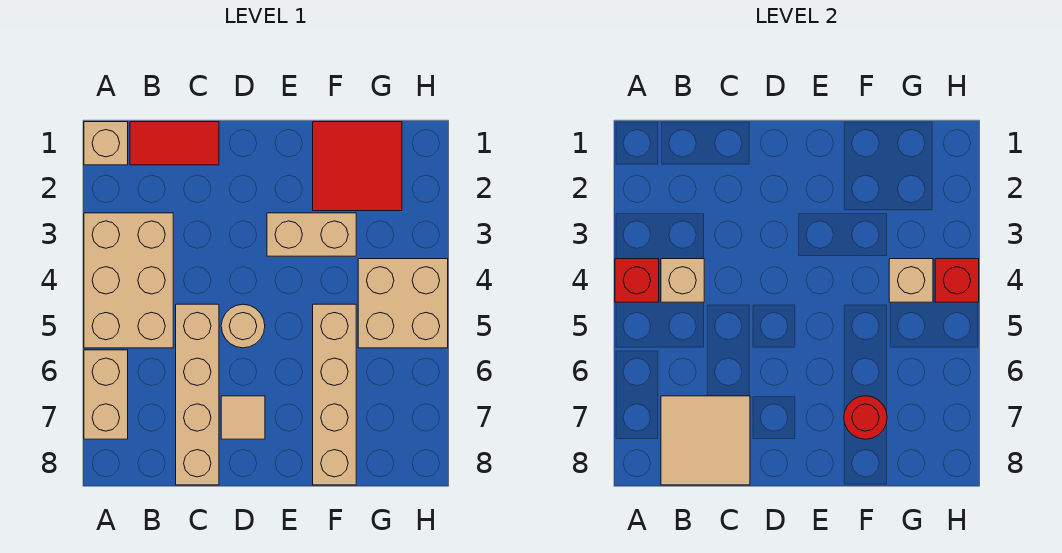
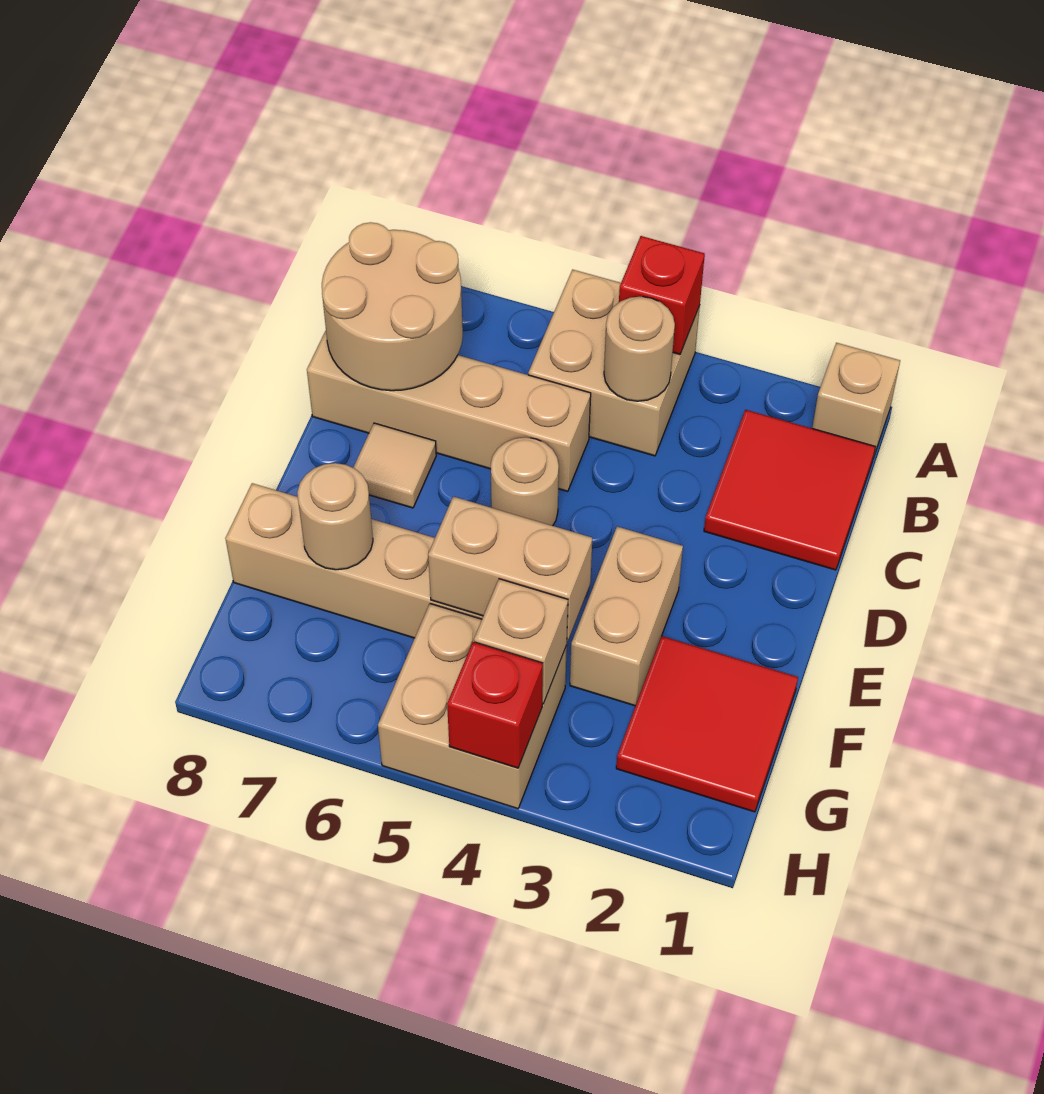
tan brick A3:B5 level 1 -> tan brick A4:B5 level 1
tan brick A6:A7 level 1 -> tan brick F4:F5 level 2
red tile B1:C1 level 1 -> red tile B1:C2 level 1
tan brick B4 level 2 -> tan round brick B4 level 2
tan tile B7:C8 level 2 -> tan round brick B7:C8 level 2
red round brick F7 level 2 -> tan round brick F7 level 2

